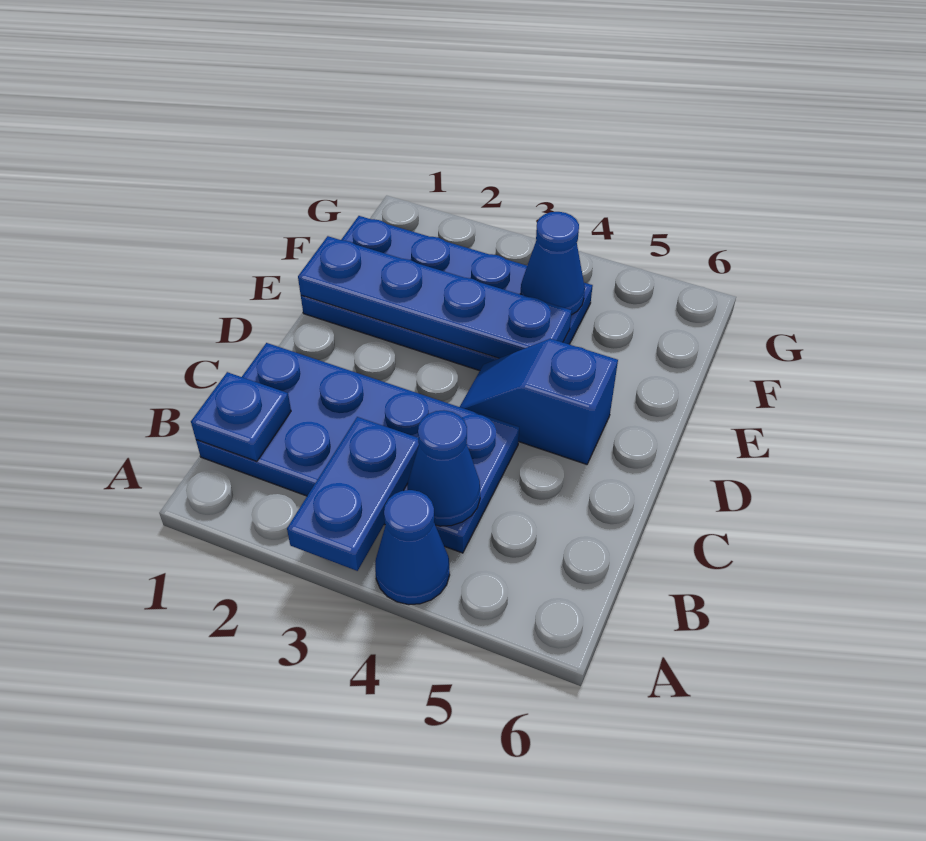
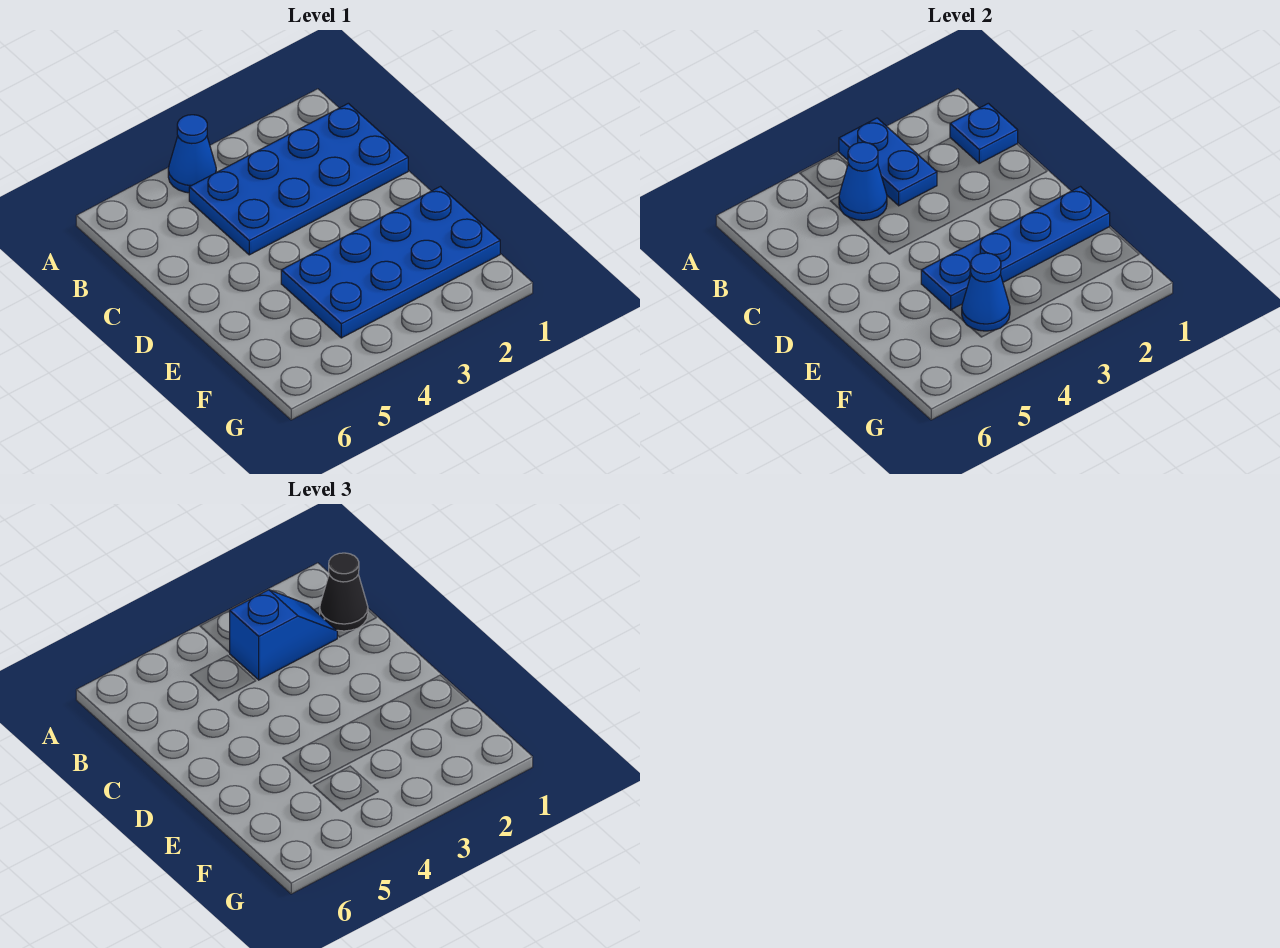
none -> black cone B1 level 3
blue slope D4:D5 level 1 top 5 -> blue slope B2:B3 level 3 top 3

